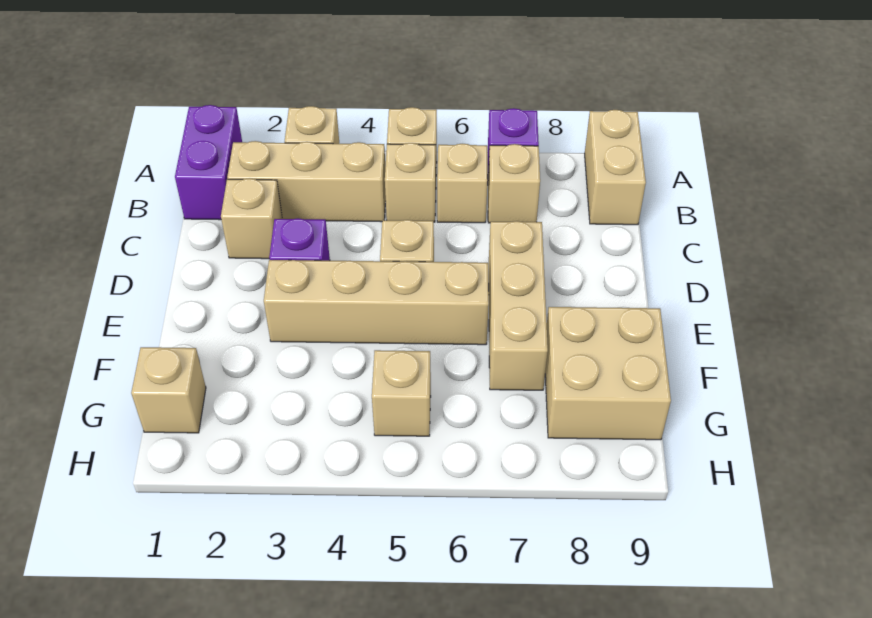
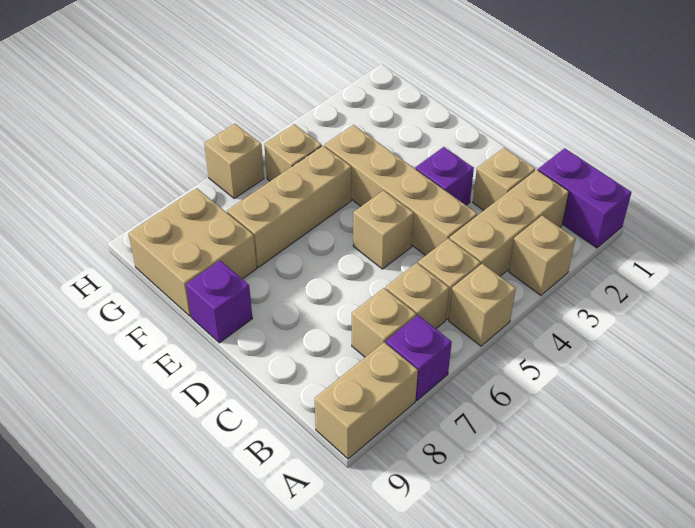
tan brick A9:B9 level 1 -> tan brick A8:A9 level 1
tan brick D7:F7 level 1 -> tan brick F5:F7 level 1
tan brick E3:E6 level 1 -> tan brick C4:F4 level 1
none -> purple brick E9 level 1
tan brick G1 level 1 -> tan brick H6 level 1

